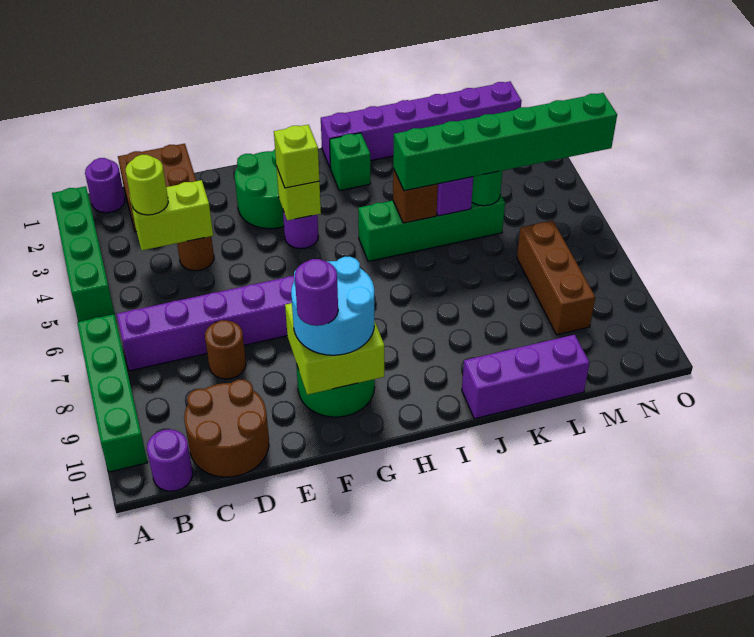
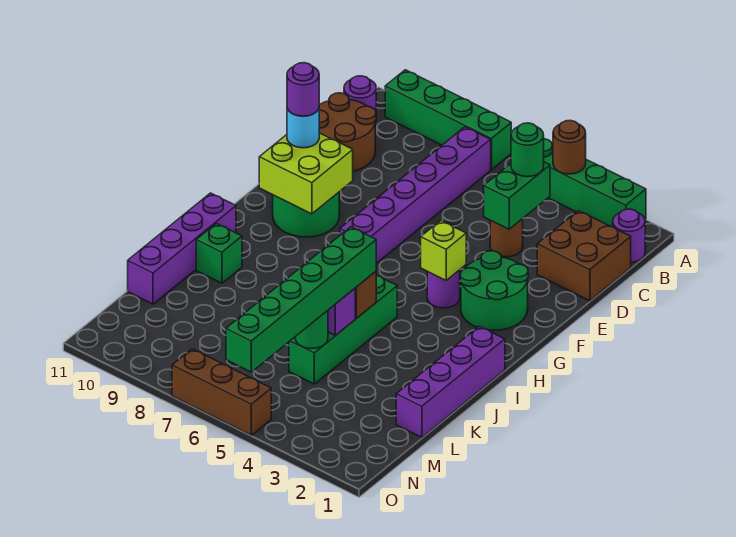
lime brick C4:D4 level 2 -> green brick C4:D4 level 2
lime round brick C4 level 3 -> green round brick C4 level 3
brown round brick D8 level 1 -> brown round brick A4 level 2
cyan round brick F9:G10 level 3 -> cyan round brick F10 level 3
lime brick G4 level 3 -> none
purple brick I1:N1 level 1 -> purple brick I1:L1 level 1
green brick I2 level 1 -> green brick J10 level 1
purple brick J11:L11 level 1 -> purple brick I11:L11 level 1
brown brick M7:M9 level 1 -> brown brick O5:O7 level 1

